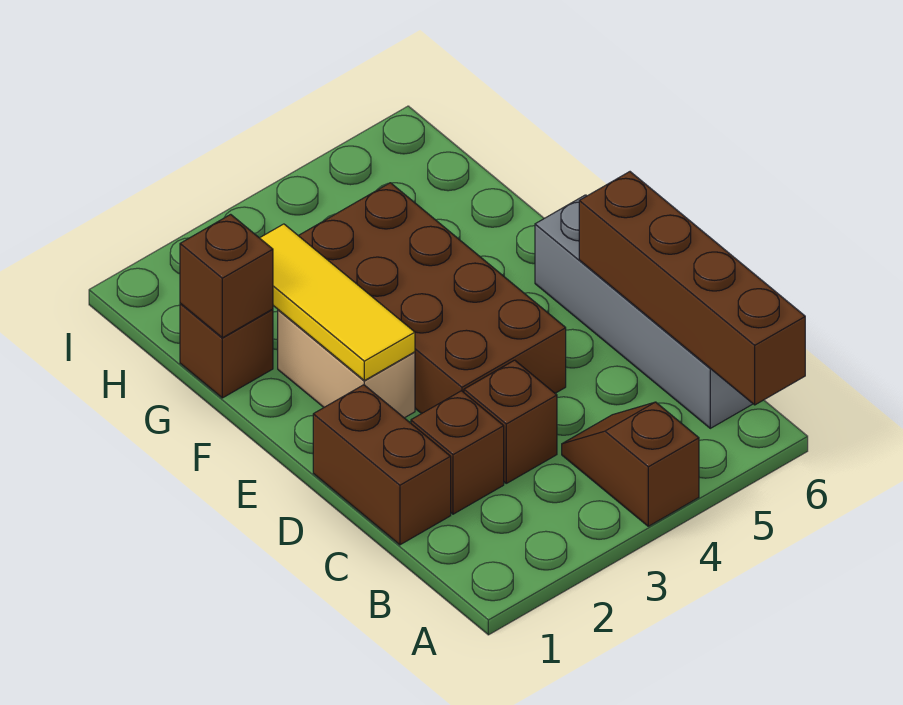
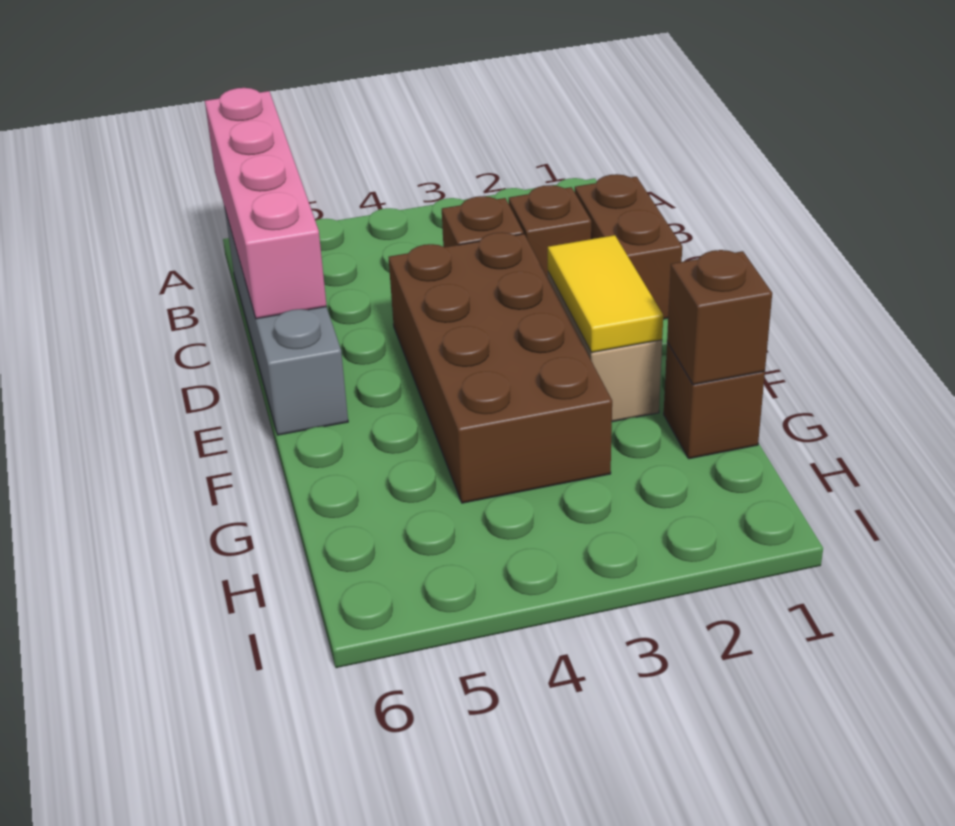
brown slope A4:B4 level 1 top A -> none
brown brick A6:D6 level 2 -> pink brick A6:D6 level 2
yellow tile E2:G2 level 2 -> yellow tile E2:F2 level 2

